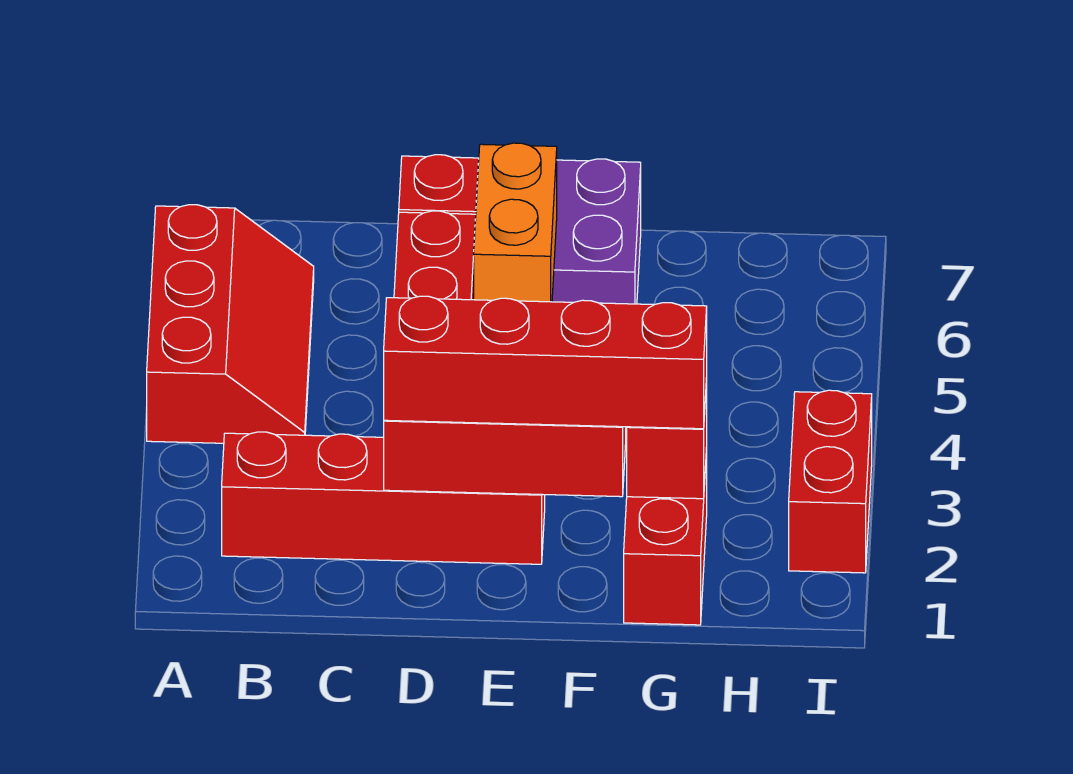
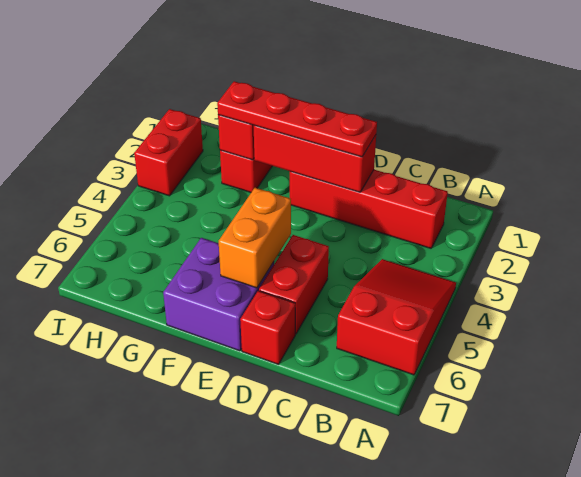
red slope A4:B6 level 1 top A -> red slope A4:B6 level 1 top 6
red brick D2:G2 level 3 -> red plate D2:G2 level 3

